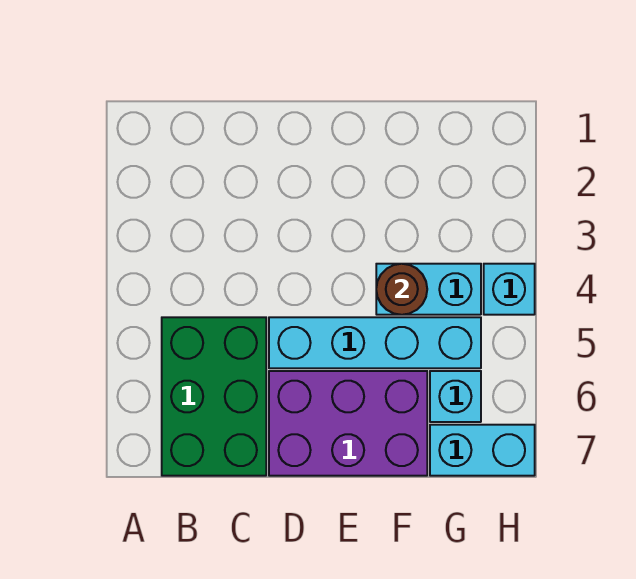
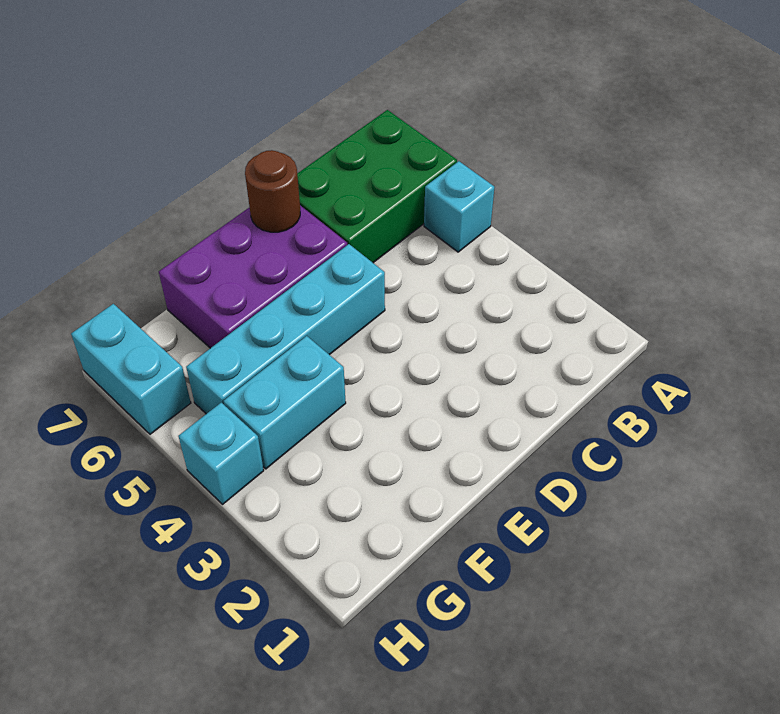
green brick B5:C7 level 1 -> green brick A6:C7 level 1
brown round brick F4 level 2 -> brown round brick D7 level 2
cyan brick G6 level 1 -> cyan brick A5 level 1
cyan brick G7:H7 level 1 -> cyan brick H6:H7 level 1

